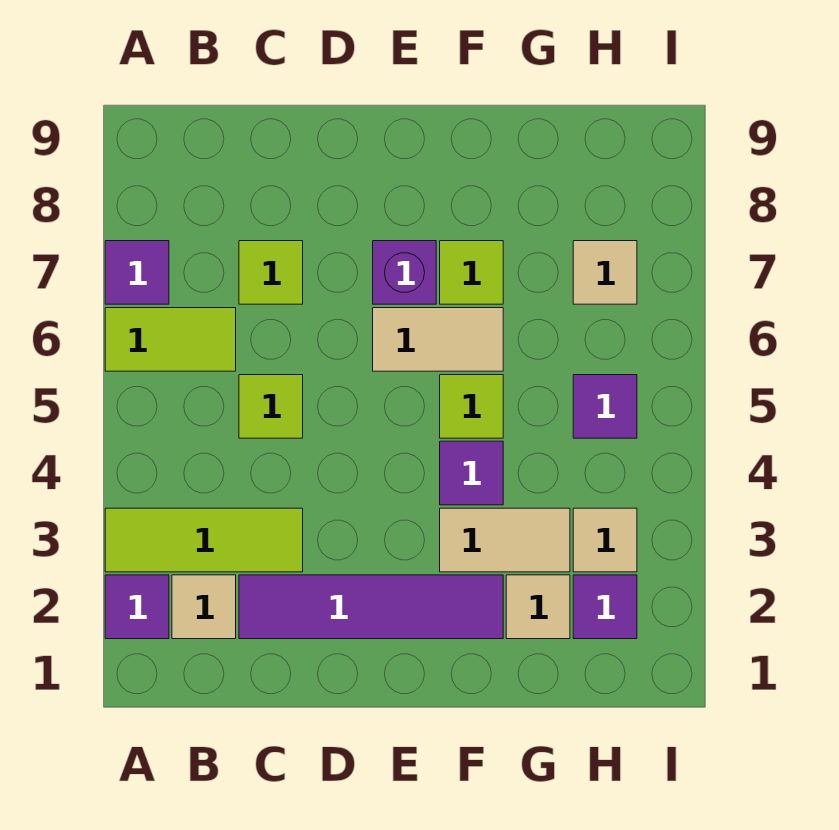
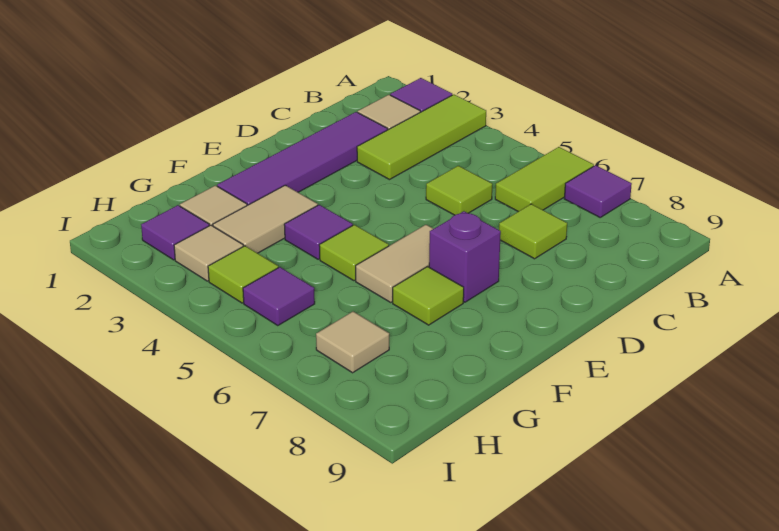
none -> lime tile H4 level 1

